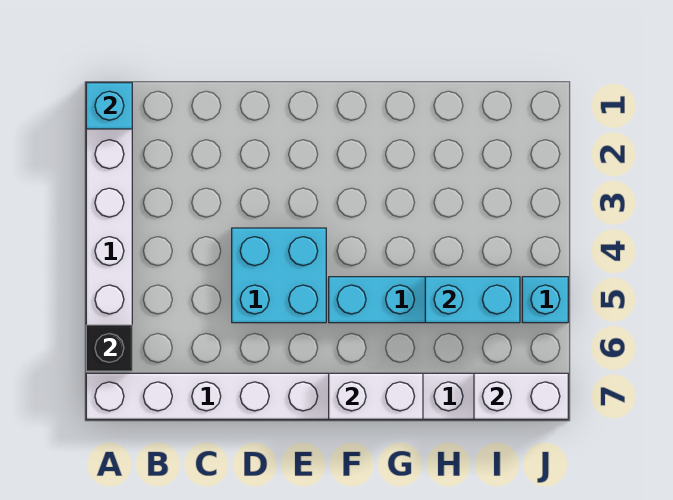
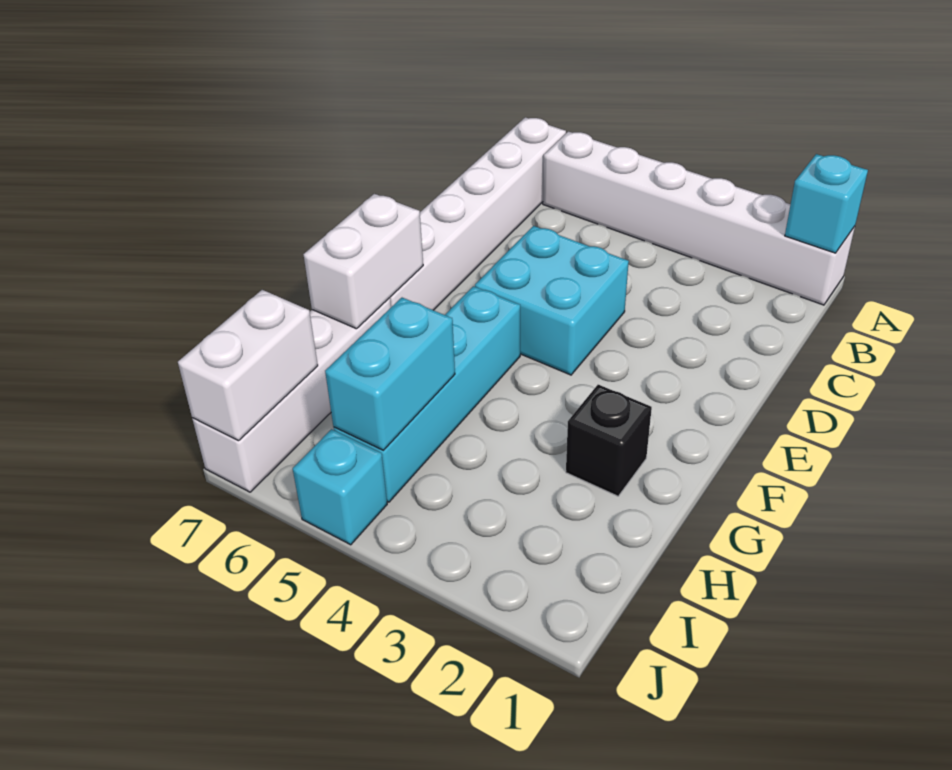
black brick A6 level 2 -> black brick G2 level 1

